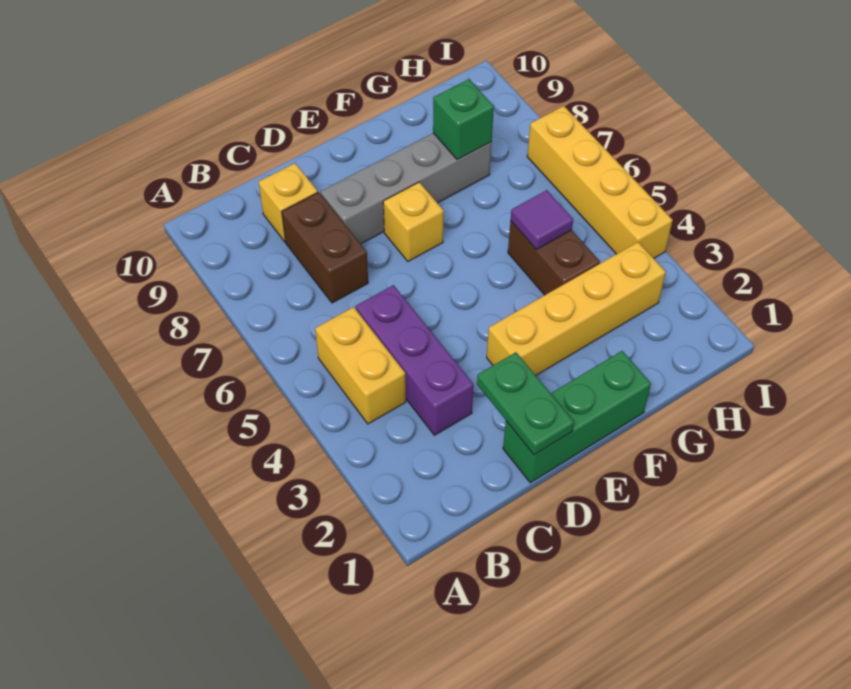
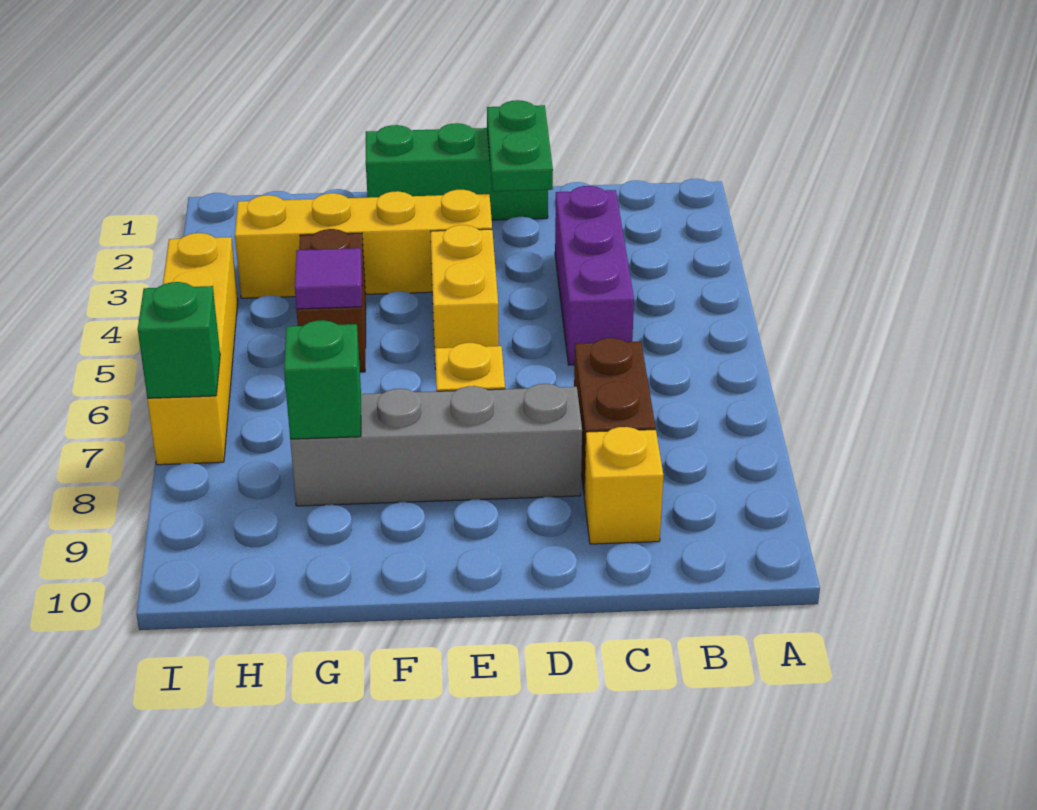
yellow brick B4:B5 level 1 -> yellow brick E4:E5 level 1
none -> green brick I7 level 2

